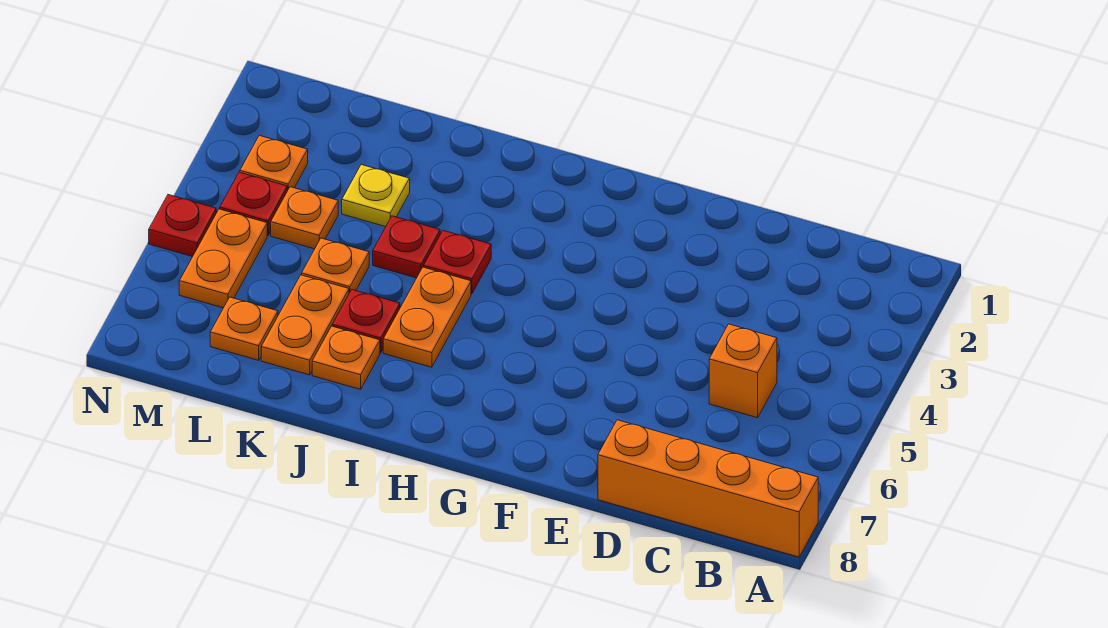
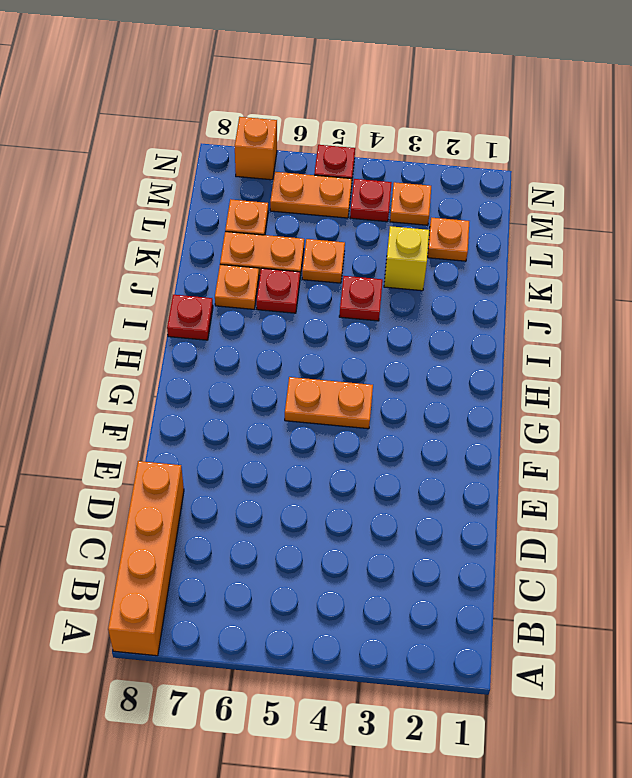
orange brick C5 level 1 -> orange brick N7 level 1
red plate I4 level 1 -> red plate I8 level 1
orange plate I5:I6 level 1 -> orange plate G4:G5 level 1
yellow plate K3 level 1 -> yellow brick K3 level 1
orange plate L4 level 1 -> orange plate L2 level 1

